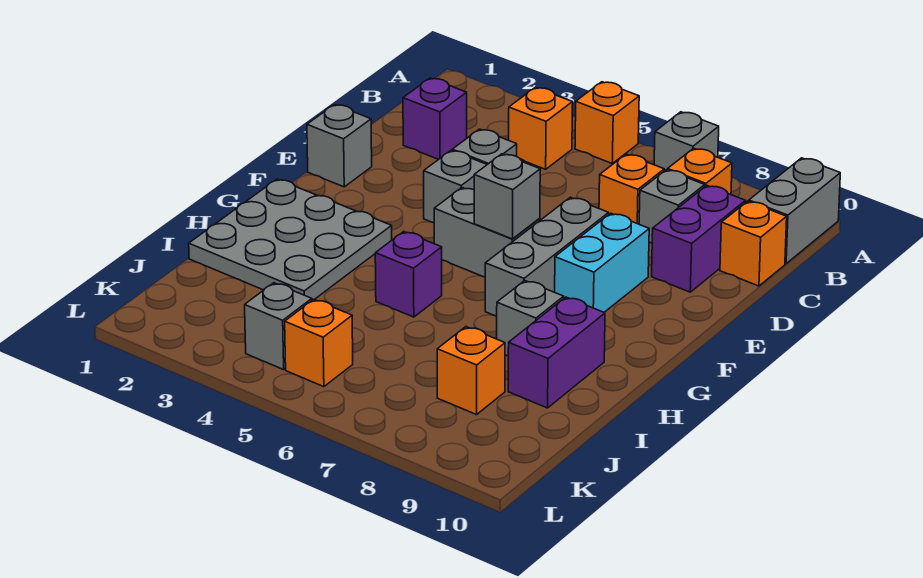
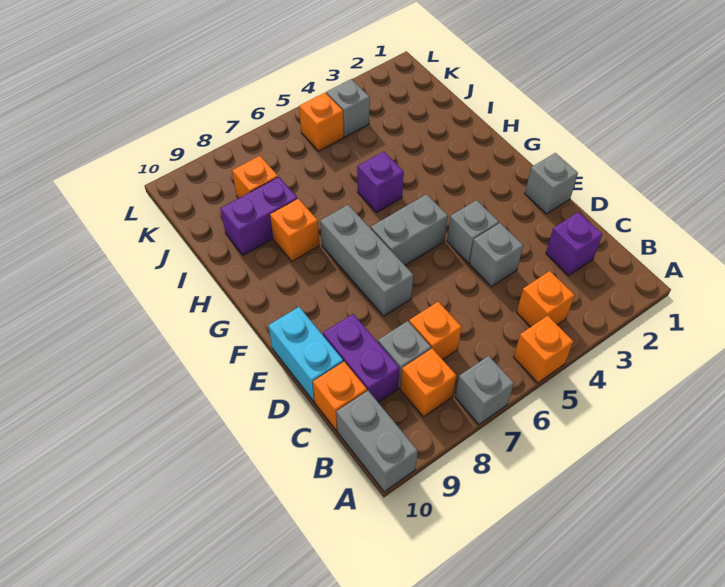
cyan brick E8:F8 level 1 -> cyan brick D10:E10 level 1
grey brick F6 level 2 -> none
grey plate G1:I3 level 1 -> none
grey brick H8 level 1 -> orange brick H8 level 1
purple brick H9:I9 level 1 -> purple brick I8:I9 level 1

